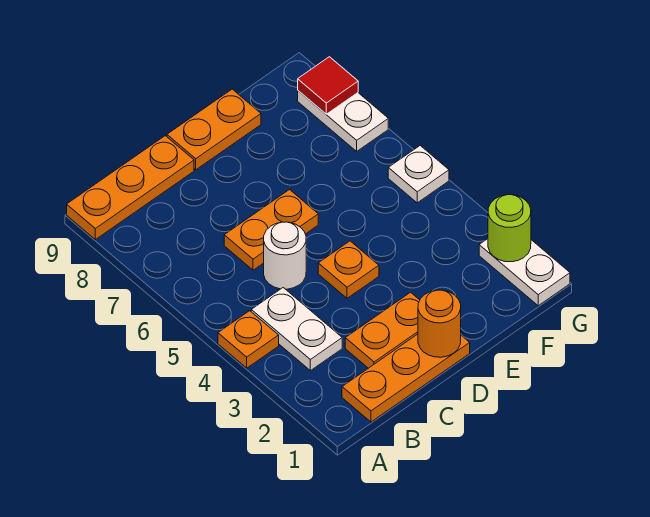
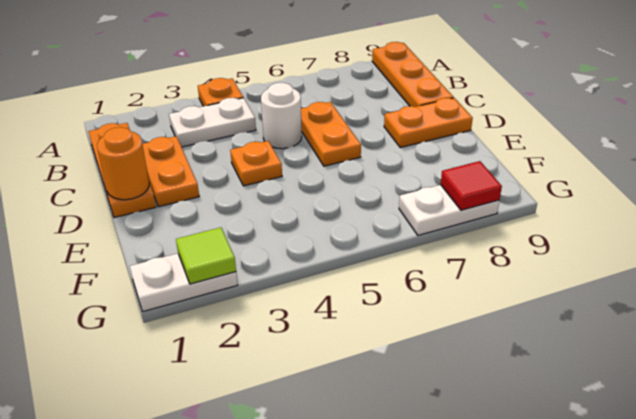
orange plate D9:E9 level 1 -> orange plate D8:D9 level 1
lime round brick G2 level 2 -> lime tile G2 level 2
white plate G5 level 1 -> none

